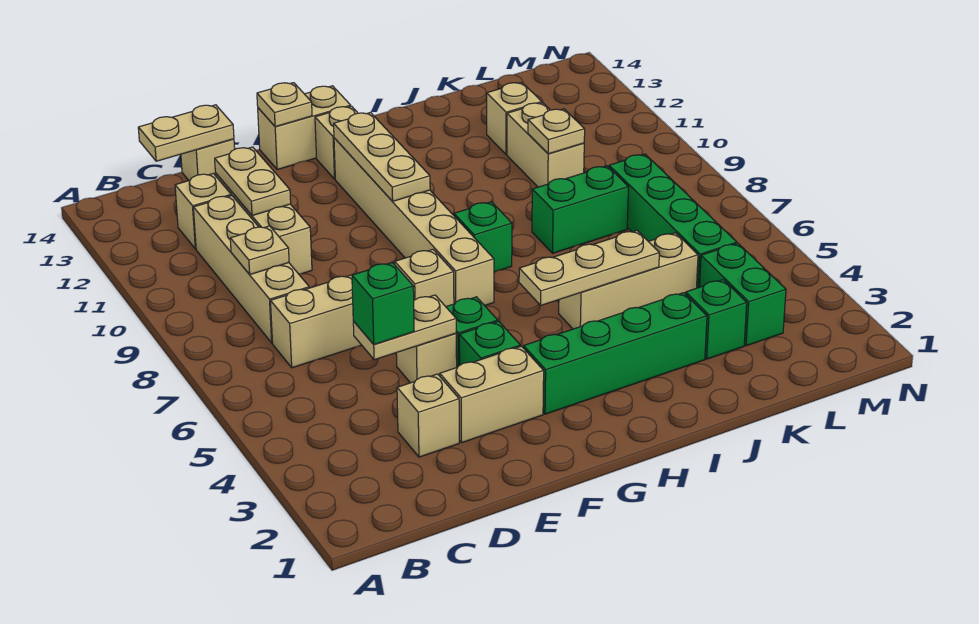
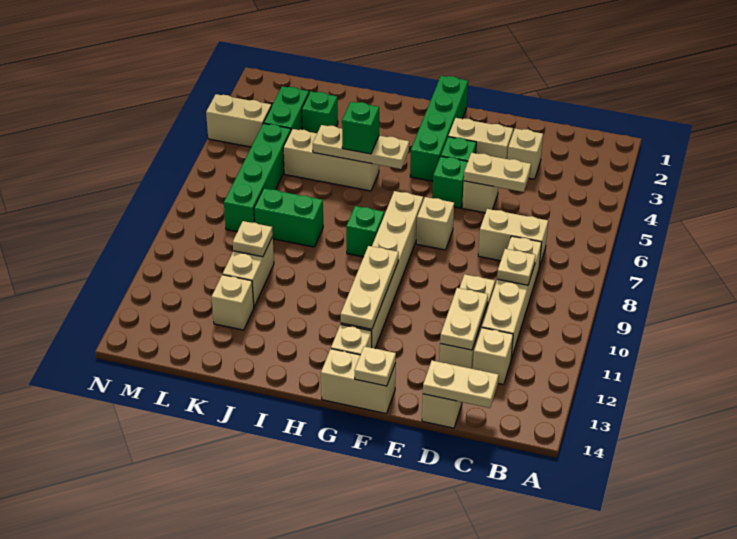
green brick D5 level 3 -> green brick I5 level 3
green brick G3:J3 level 1 -> green brick G1:G4 level 1
none -> tan brick M4:N4 level 1

